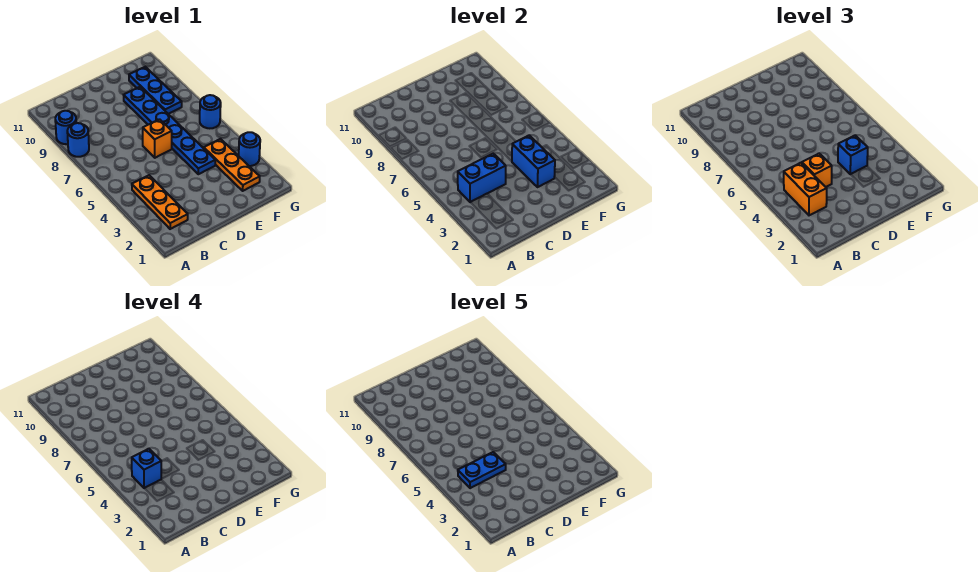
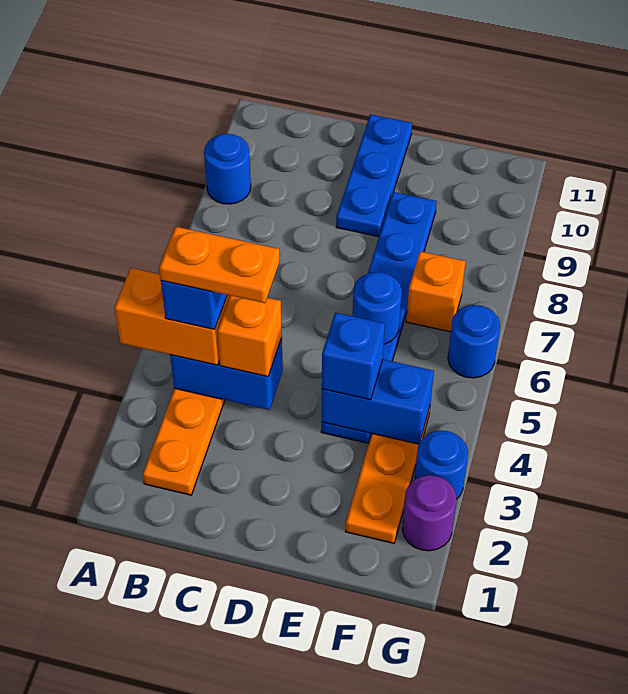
blue round brick A8 level 1 -> blue round brick E6 level 2
orange brick B3:B4 level 3 -> orange brick A4:B4 level 3
blue plate B4:C4 level 5 -> orange plate B4:C4 level 5
orange brick D6 level 1 -> orange brick F7 level 1
blue brick E3:E4 level 2 -> blue brick E4:F4 level 2
blue plate F8:F10 level 1 -> blue plate D9:D11 level 1
none -> purple round brick G2 level 1

